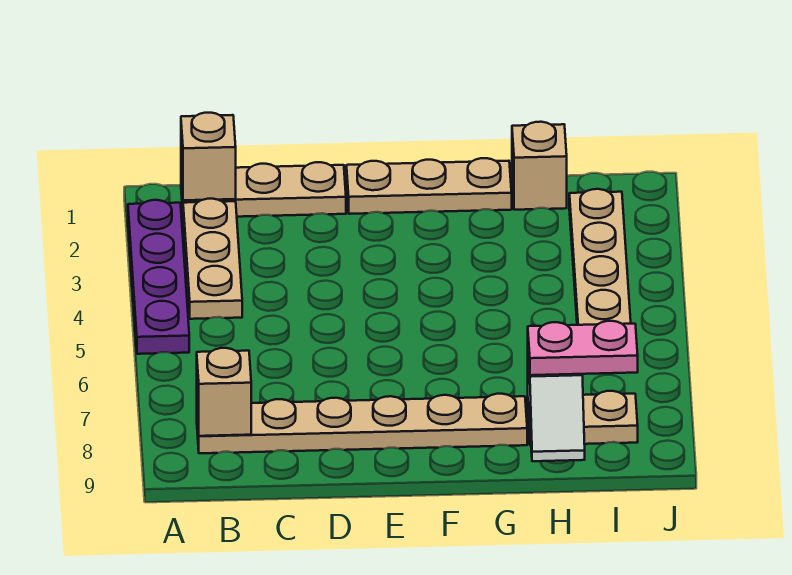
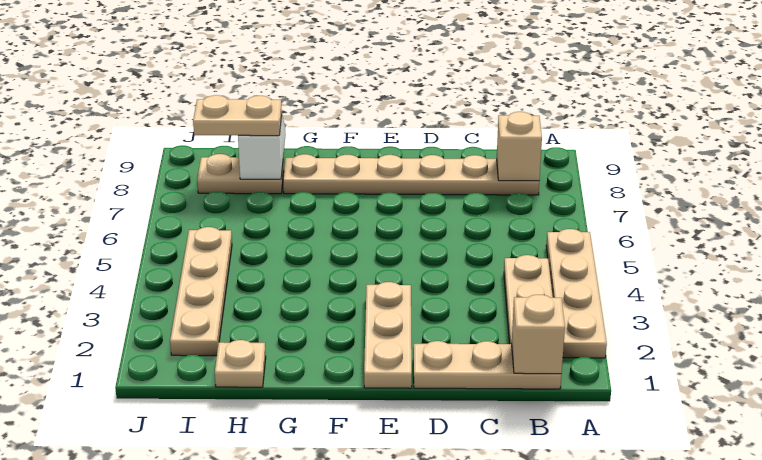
purple plate A2:A5 level 1 -> tan plate A2:A5 level 1
tan plate E1:G1 level 1 -> tan plate E1:E3 level 1
tan brick H1 level 1 -> tan plate H1 level 1
pink plate H8:I8 level 3 -> tan plate H8:I8 level 3

